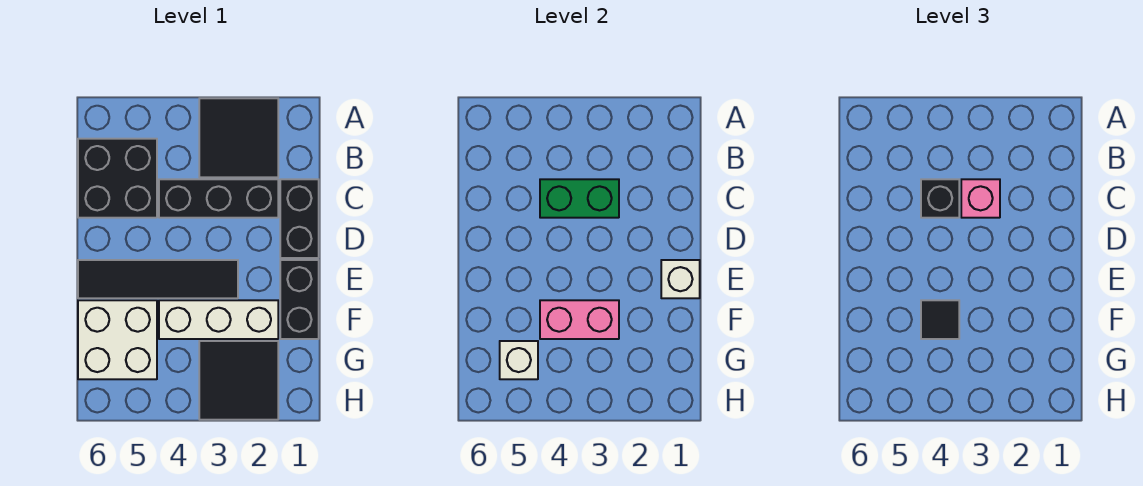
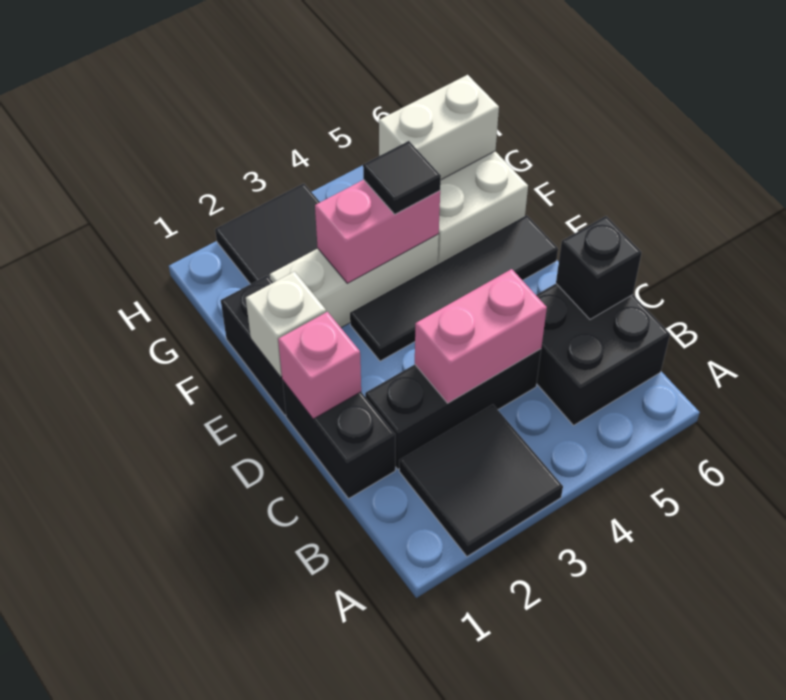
green brick C3:C4 level 2 -> pink brick C3:C4 level 2
pink brick C3 level 3 -> pink brick D1 level 2
black brick C4 level 3 -> black brick C6 level 2
white brick G5 level 2 -> white brick G5:G6 level 2

